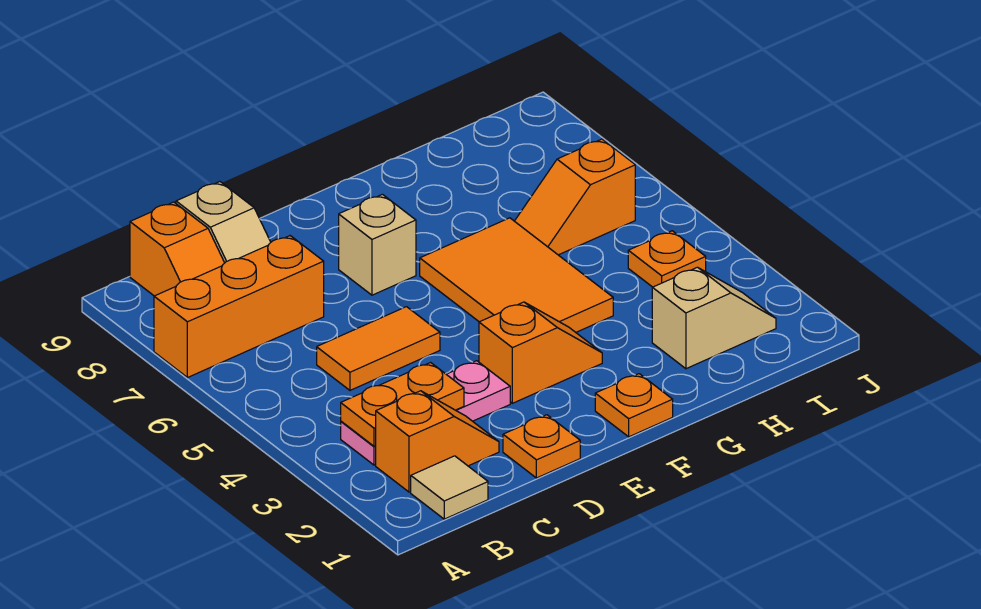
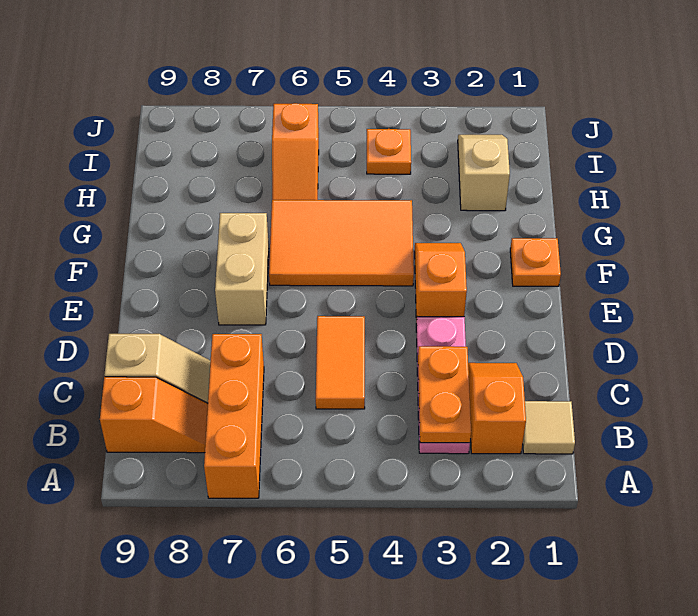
orange plate D1 level 1 -> none
tan brick E7 level 1 -> tan brick E7:F7 level 1

